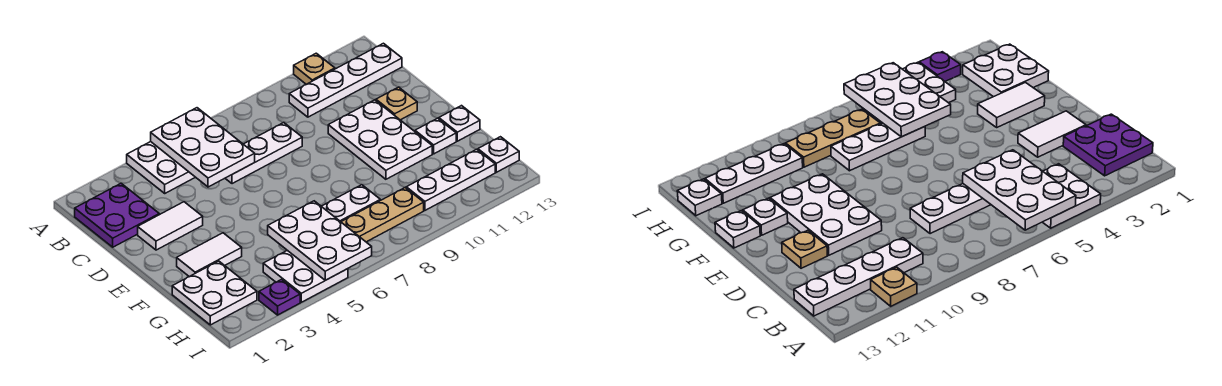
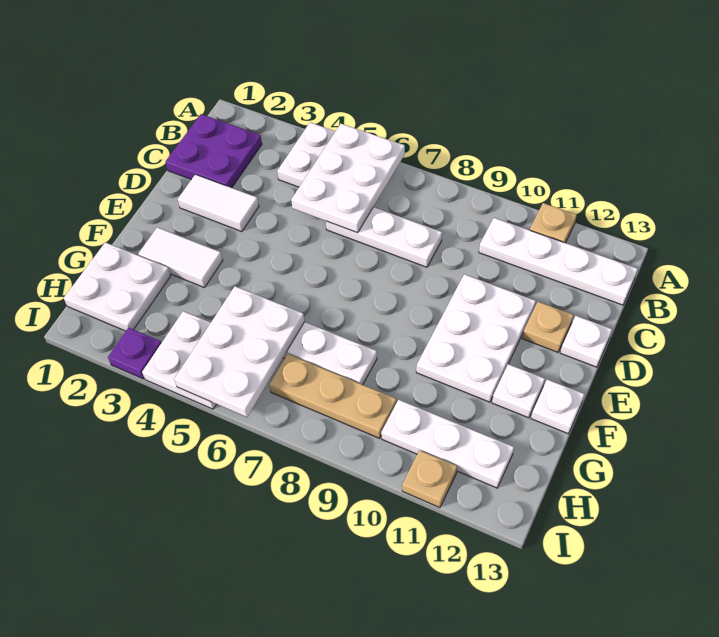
white plate H13 level 1 -> white plate D13 level 1
none -> tan plate I11 level 1

